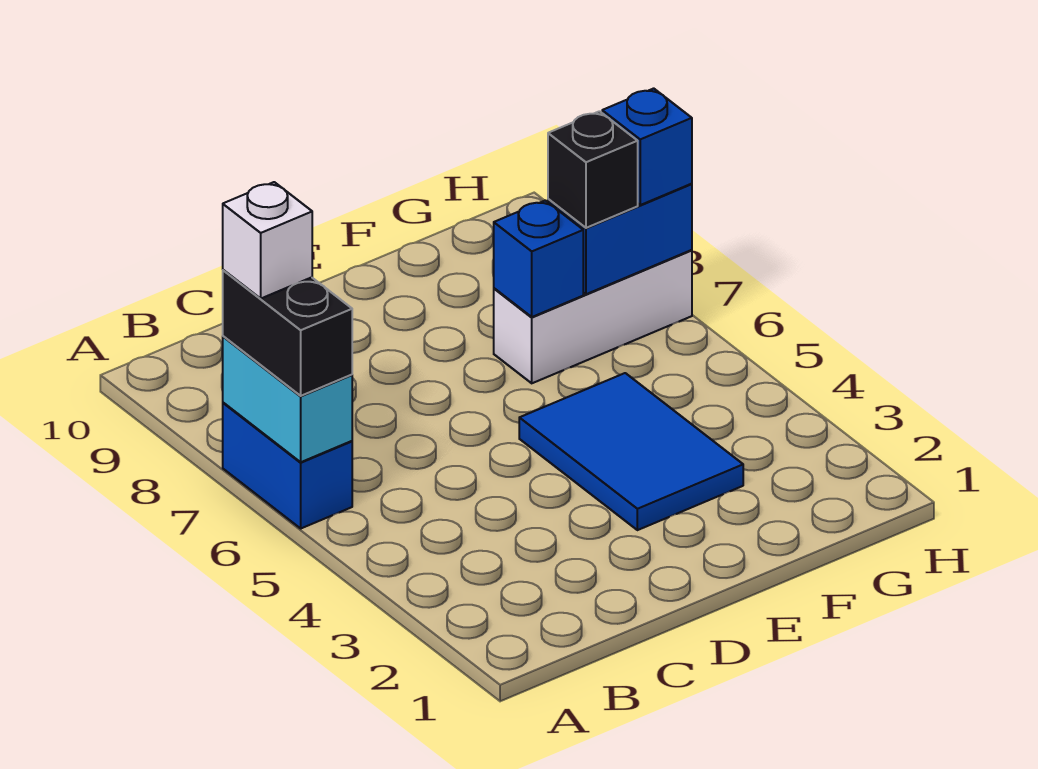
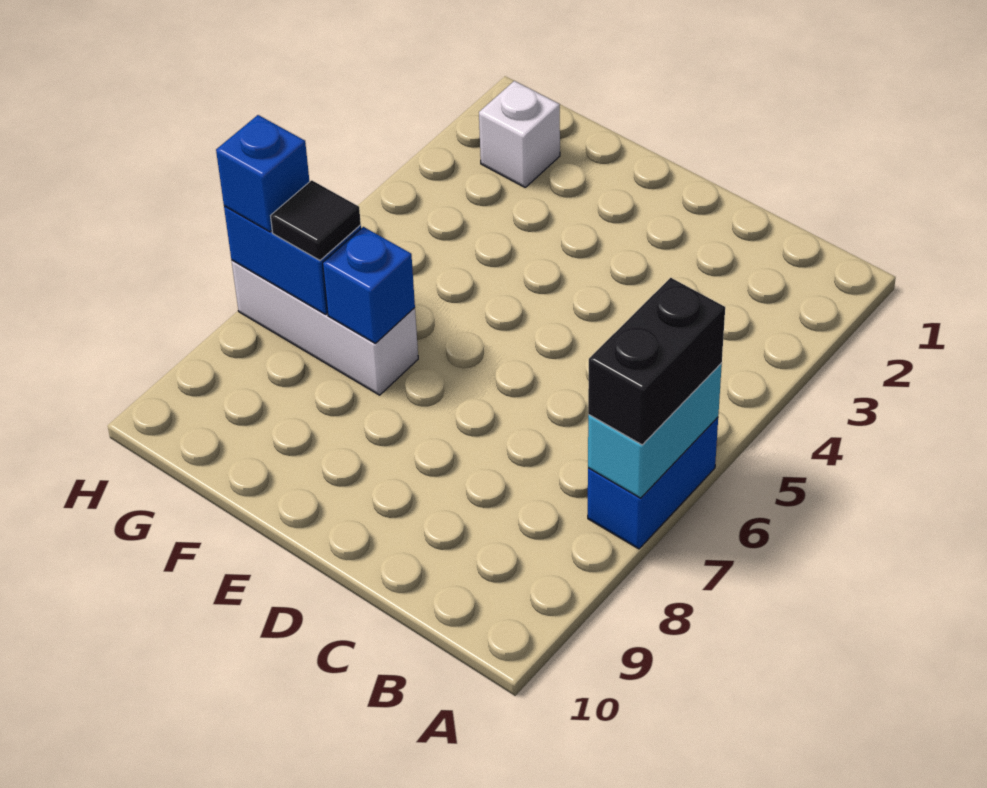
white brick A7 level 4 -> white brick G2 level 1
blue tile E3:F5 level 1 -> none
black brick G7 level 3 -> black tile G7 level 3

